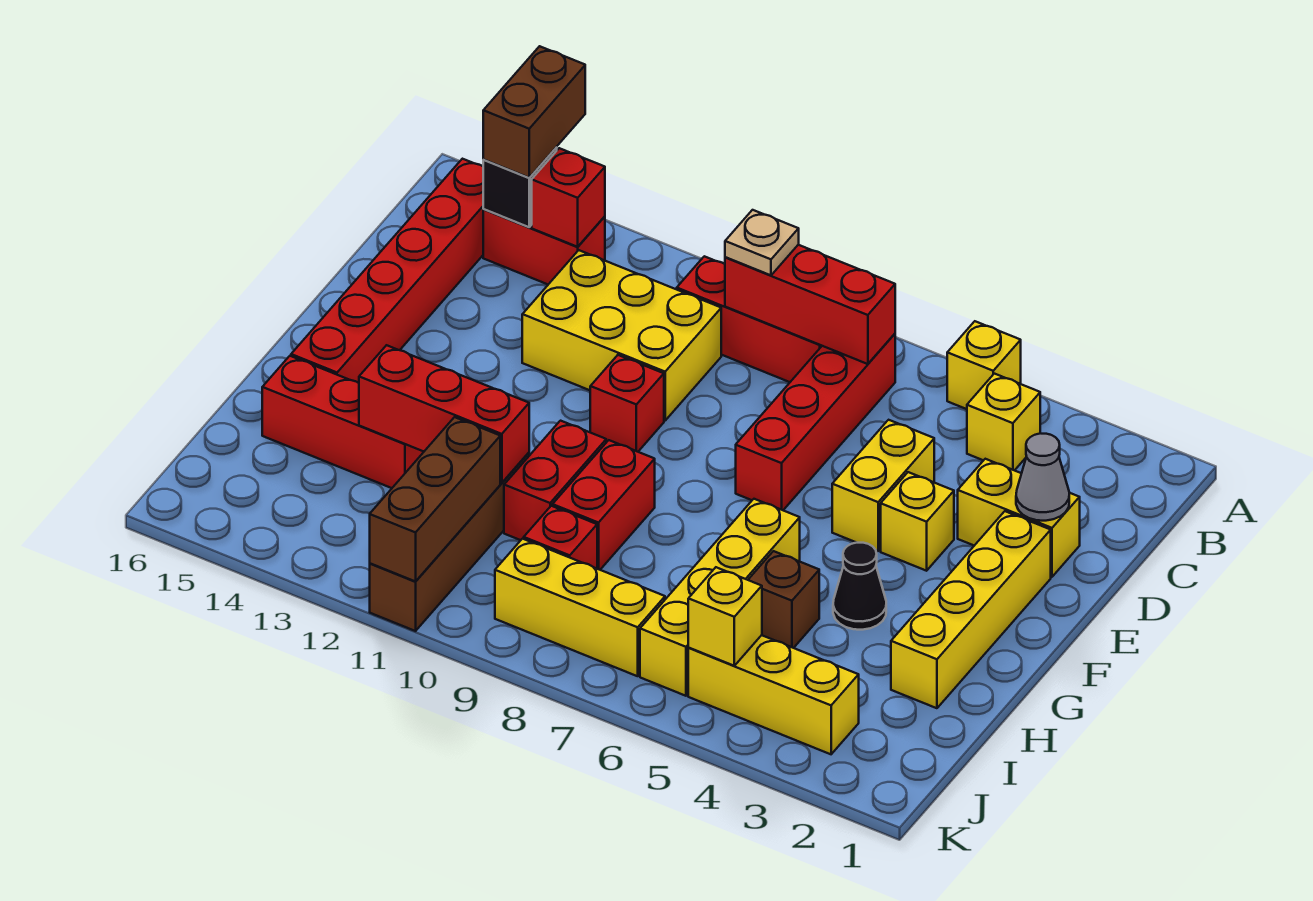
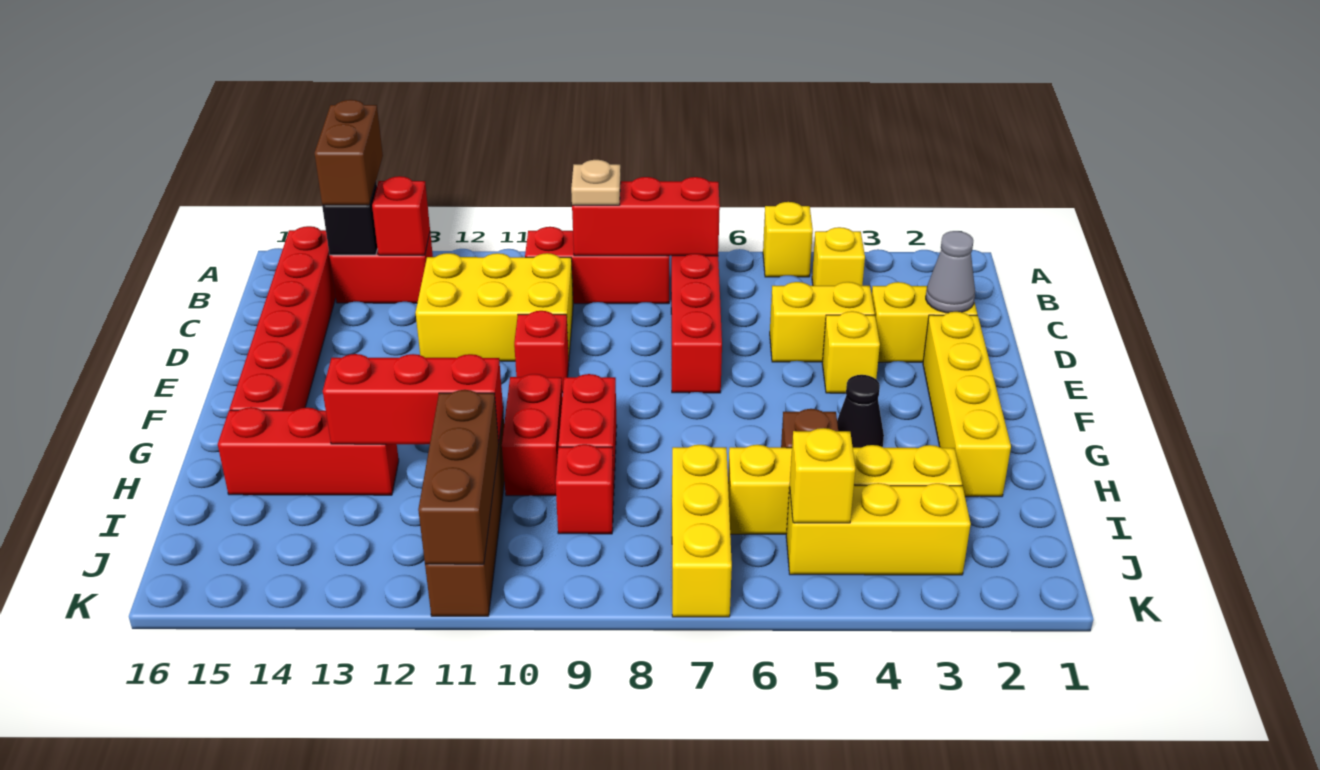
yellow brick D5:E5 level 1 -> yellow brick D4:D5 level 1
yellow brick G6:J6 level 1 -> yellow brick I3:I6 level 1
yellow brick J7:J9 level 1 -> yellow brick I7:K7 level 1

